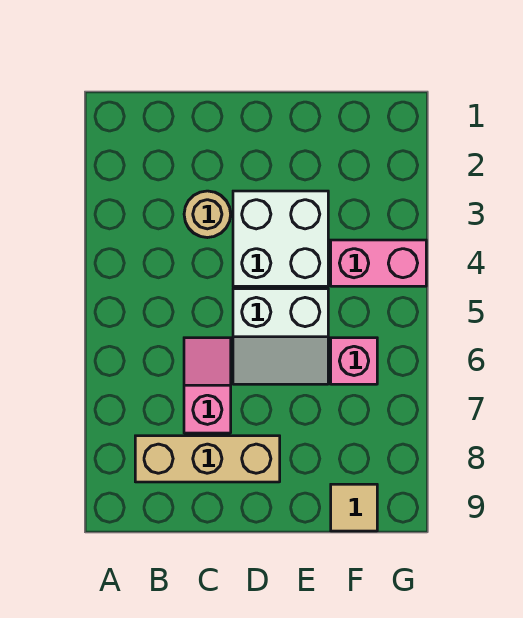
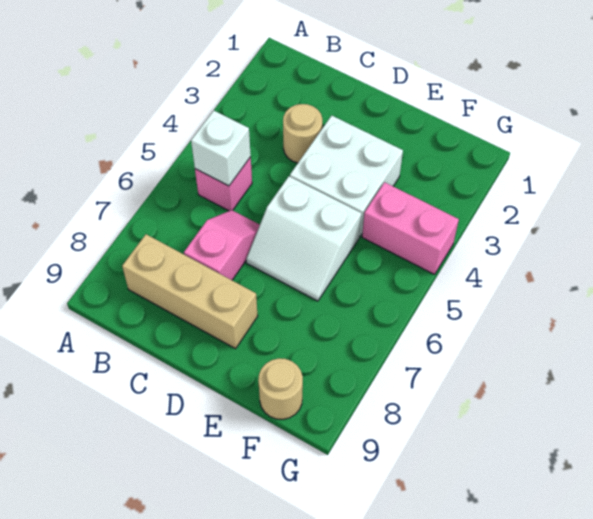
none -> white brick B5 level 2
pink brick F6 level 1 -> pink brick B5 level 1
tan tile F9 level 1 -> tan round brick F9 level 1

